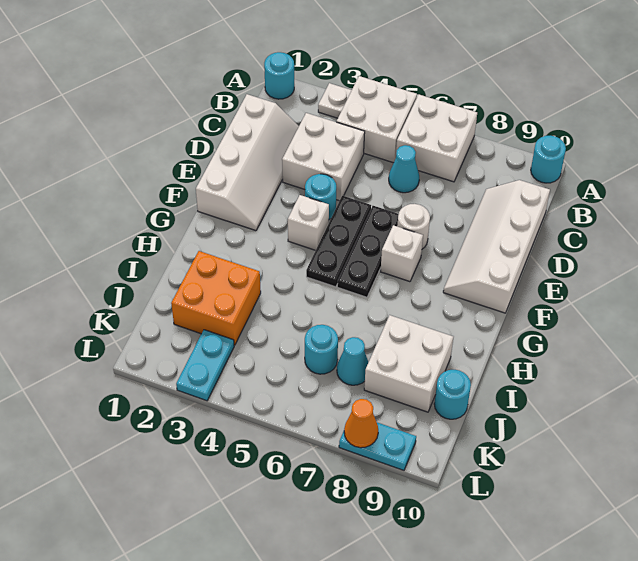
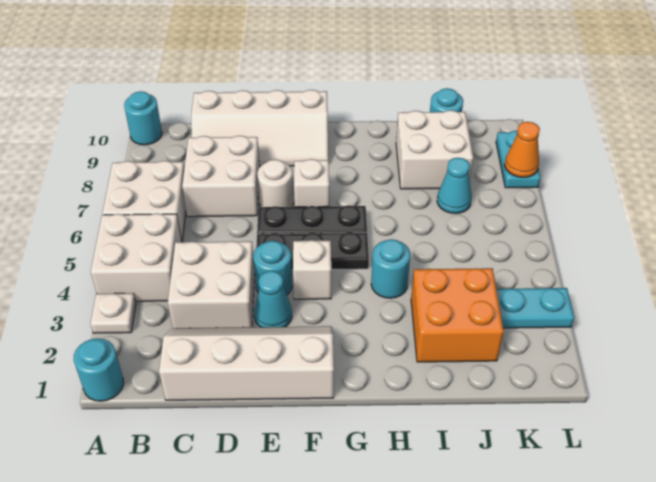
cyan cone C6 level 1 -> cyan cone E3 level 1
none -> white brick C7:D8 level 1
cyan round brick J6 level 1 -> cyan round brick H4 level 1

